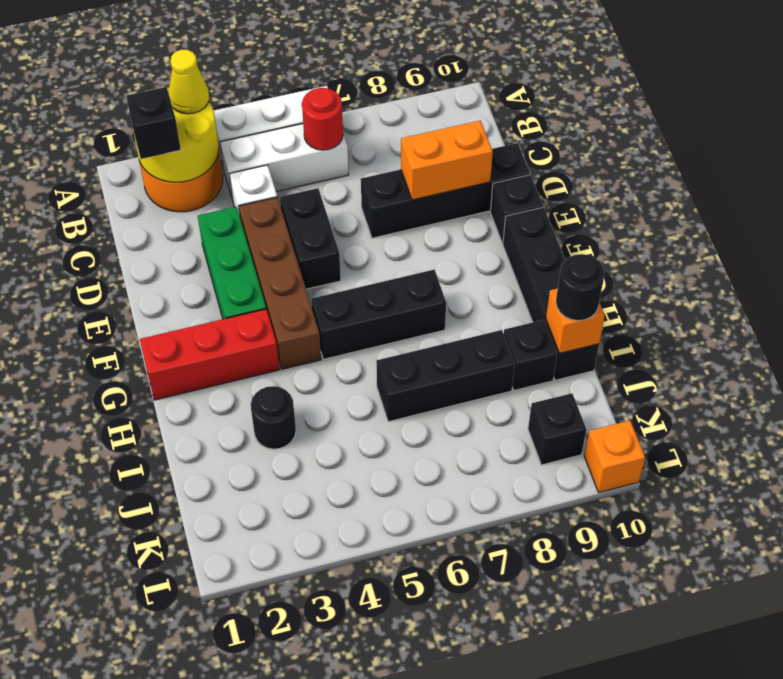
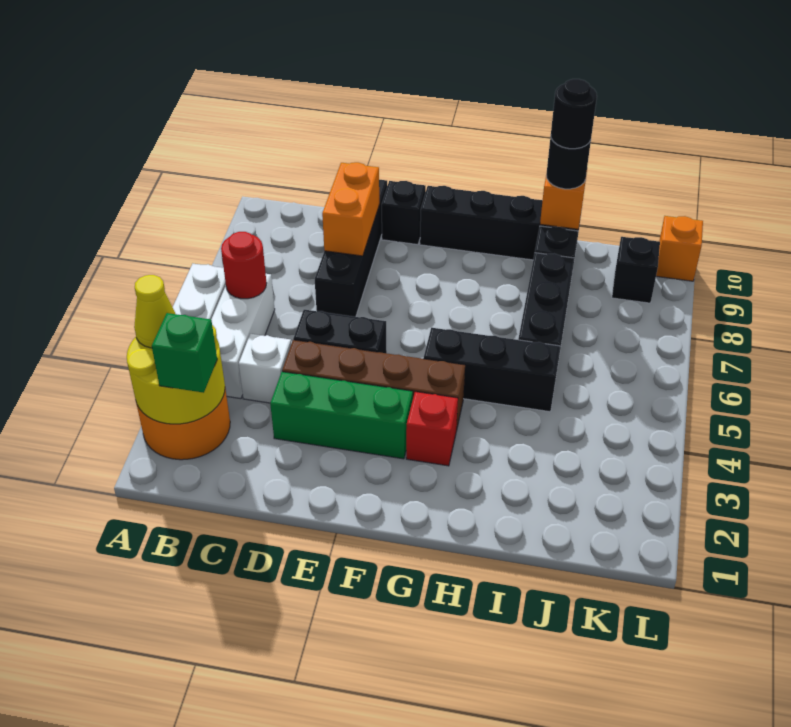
black brick B2 level 3 -> green brick B2 level 3
red brick G1:G3 level 1 -> red brick G3 level 1
black brick G5:G7 level 1 -> black brick G5:I5 level 1
black round brick I3 level 1 -> black round brick I10 level 4

